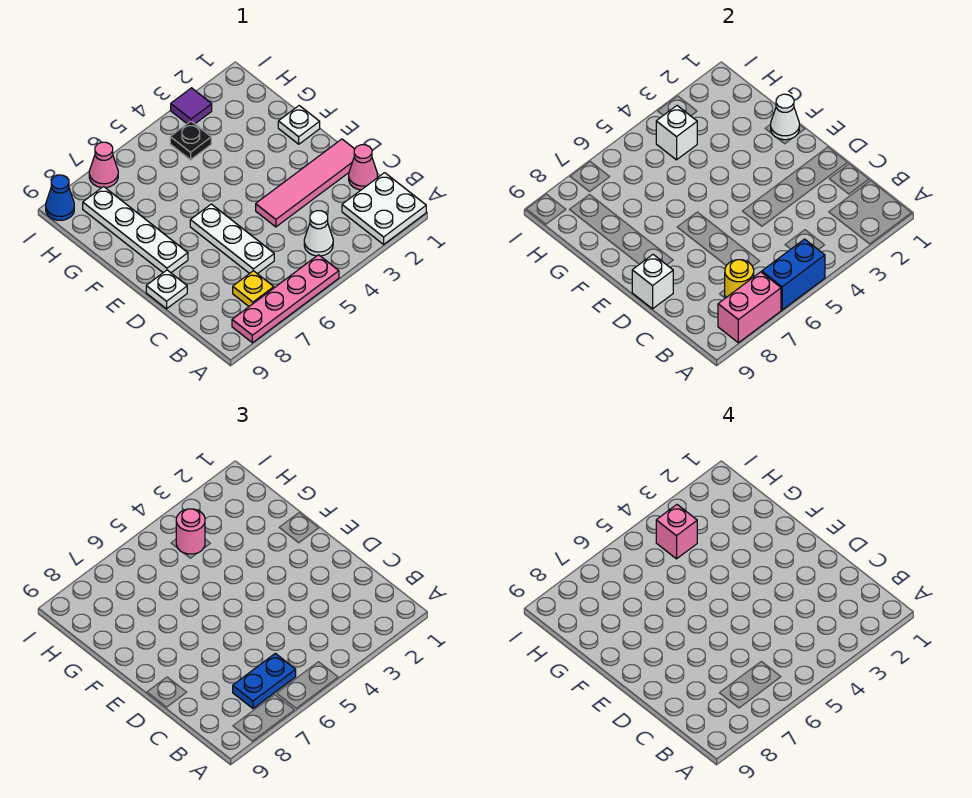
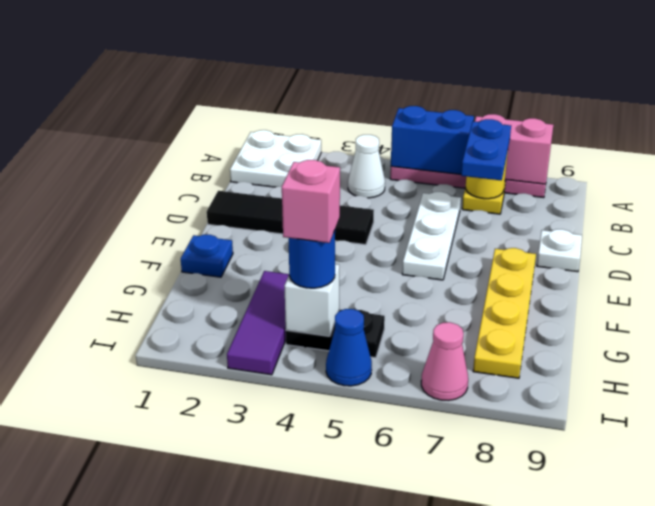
blue plate B6:B7 level 3 -> blue plate B7:C7 level 3
pink cone C1 level 1 -> none
pink tile D1:D4 level 1 -> black tile D1:D4 level 1
white brick D9 level 2 -> none
white plate E8:H8 level 1 -> yellow plate E8:H8 level 1
white plate F1 level 1 -> blue plate F1 level 1
white cone F1 level 2 -> none
black plate H4 level 1 -> black plate H4:H5 level 1
pink round brick H4 level 3 -> blue round brick H4 level 3
purple tile I3 level 1 -> purple tile G3:I3 level 1
blue cone I9 level 1 -> blue cone I5 level 1

